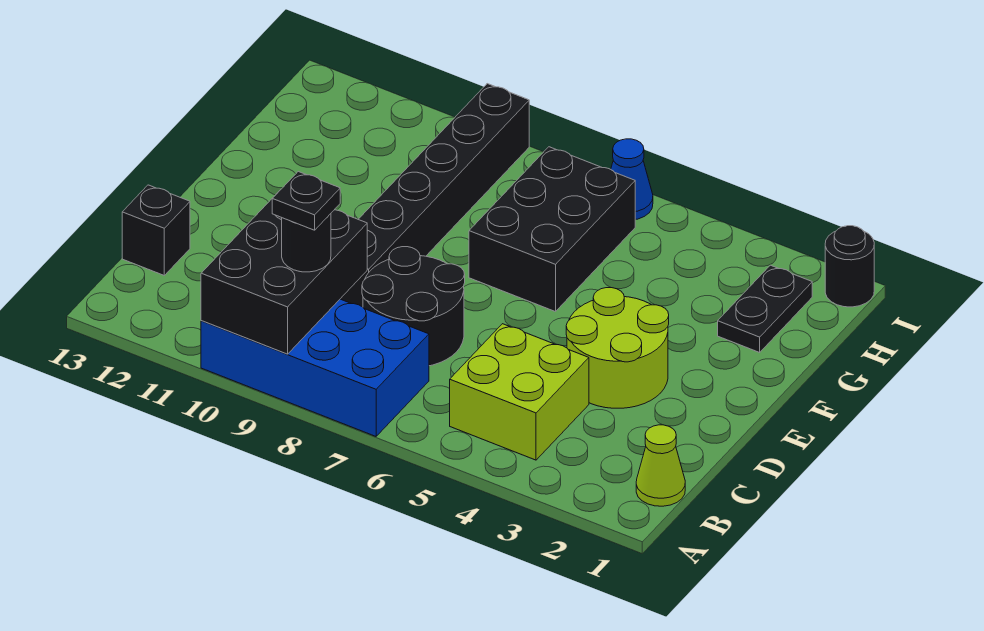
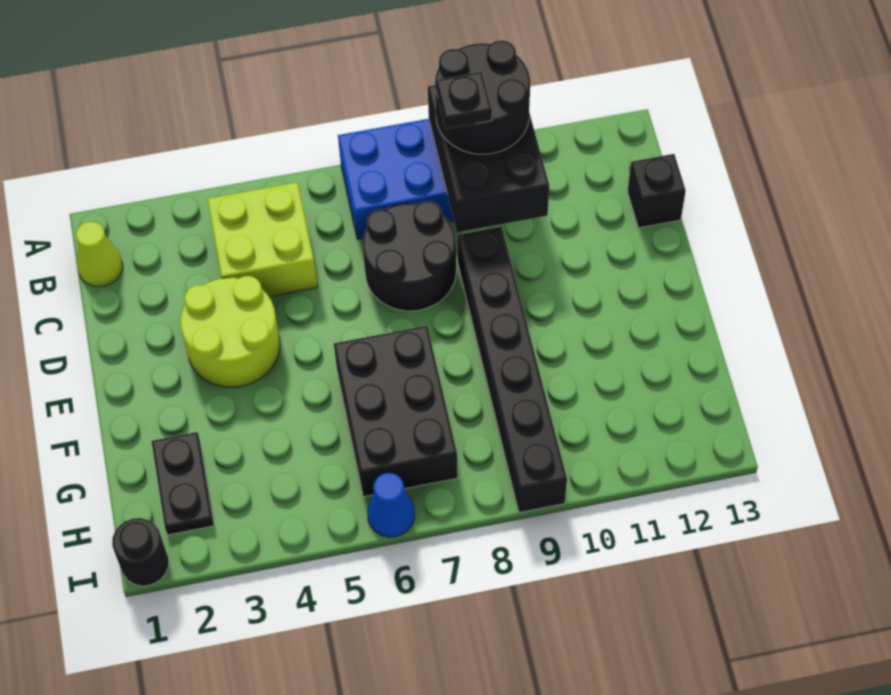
black round brick B9 level 3 -> black round brick A9:B10 level 3

